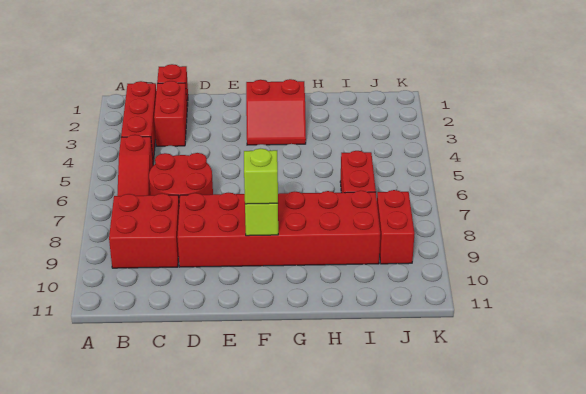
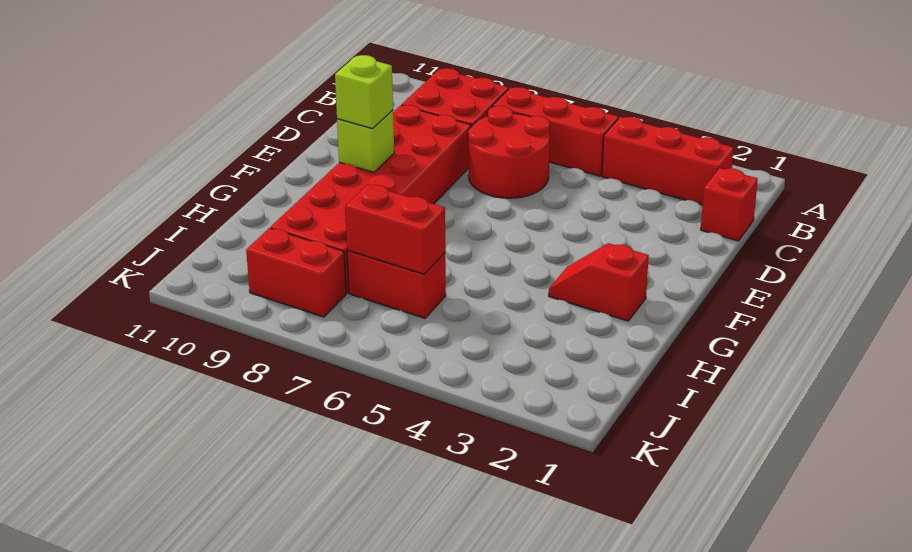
red slope B5:B7 level 1 top 5 -> red brick B5:B7 level 1
red brick C2:C3 level 1 -> red brick I6:I7 level 2
red slope F2:G3 level 1 top 2 -> red slope G2:G3 level 1 top 2

